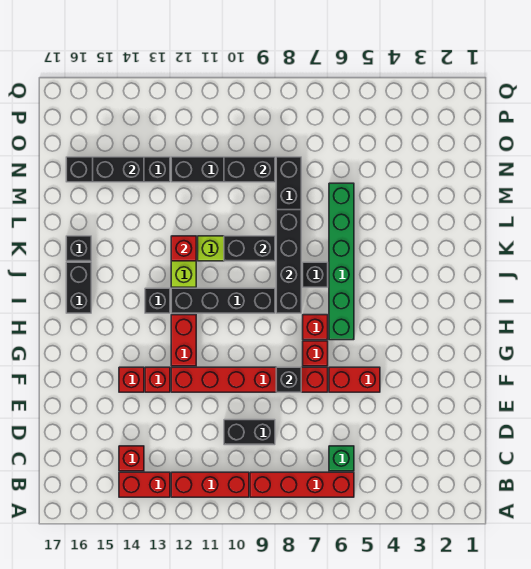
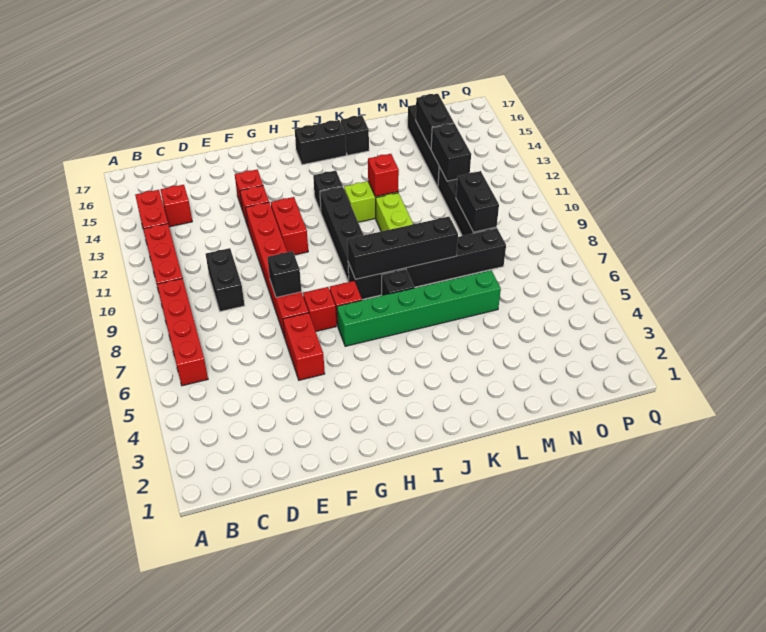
green brick C6 level 1 -> none
red brick G12:H12 level 1 -> red brick G11:G12 level 1
black brick K9:K10 level 2 -> black brick N12:N13 level 2

